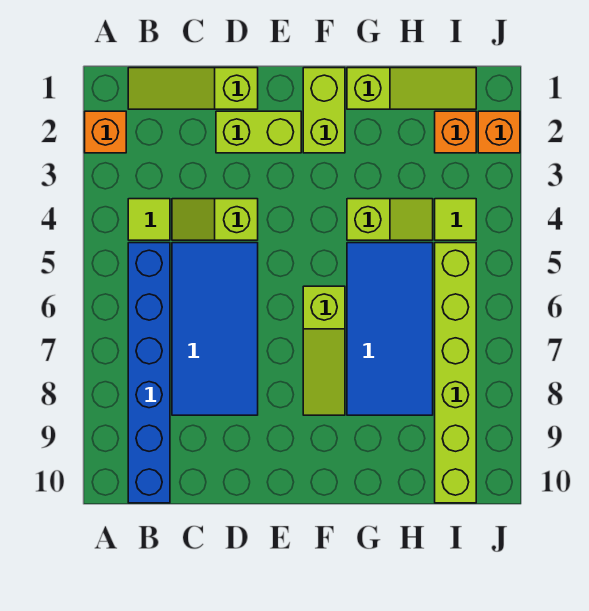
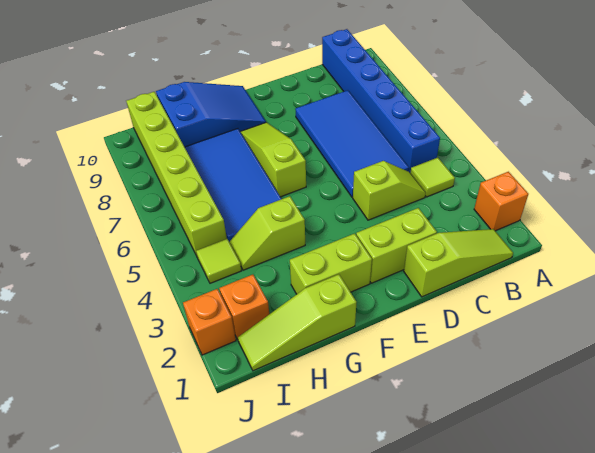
lime brick F1:F2 level 1 -> lime brick F2:G2 level 1
none -> blue slope F9:H10 level 1 top H

